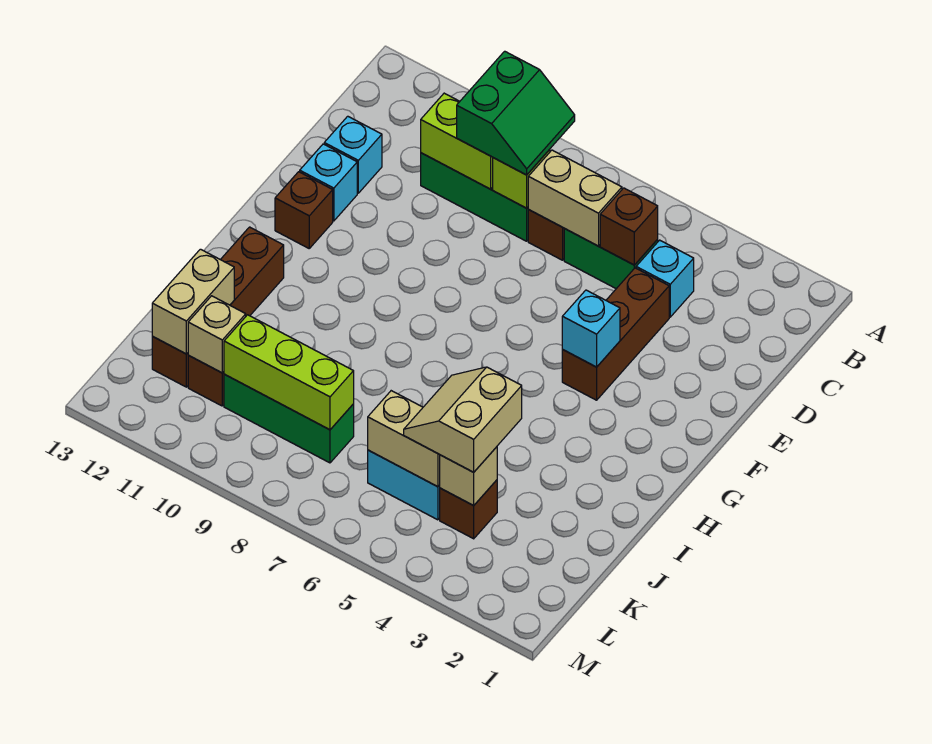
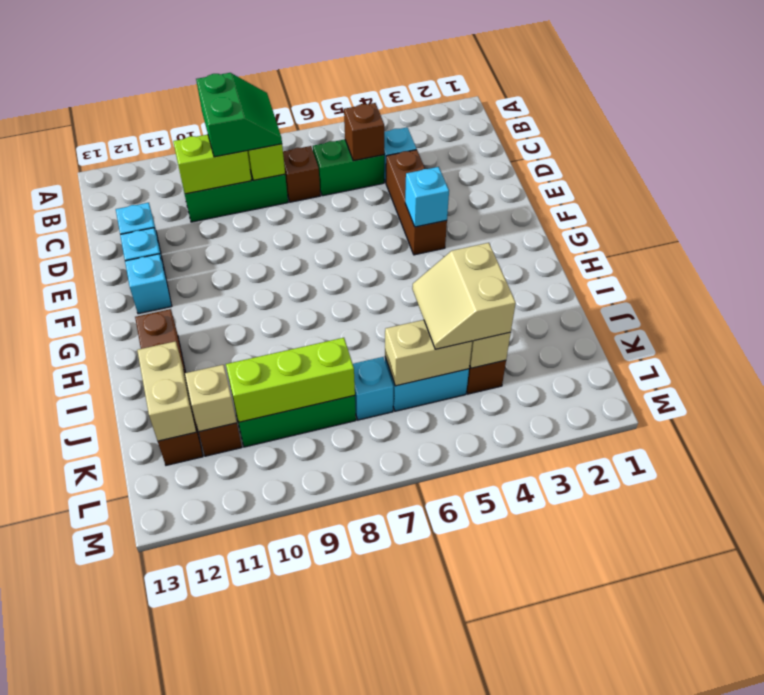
tan brick C6:C7 level 2 -> none
brown brick F12 level 1 -> cyan brick F12 level 1
none -> cyan brick K7 level 1

